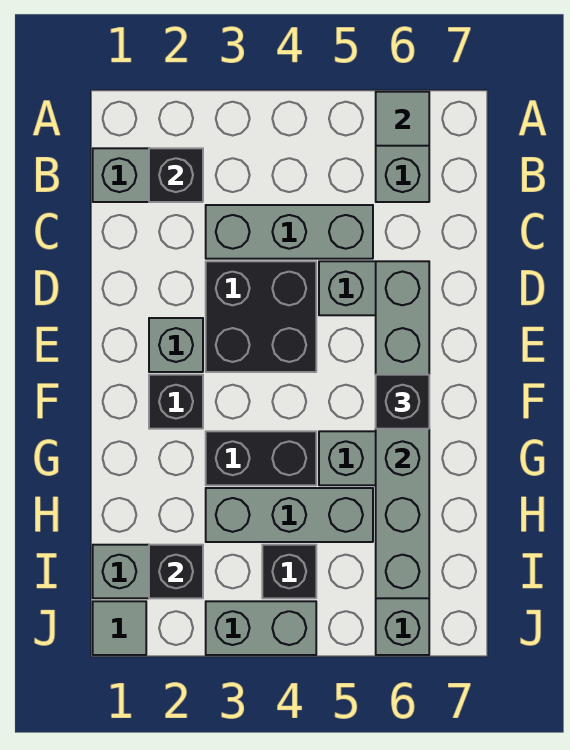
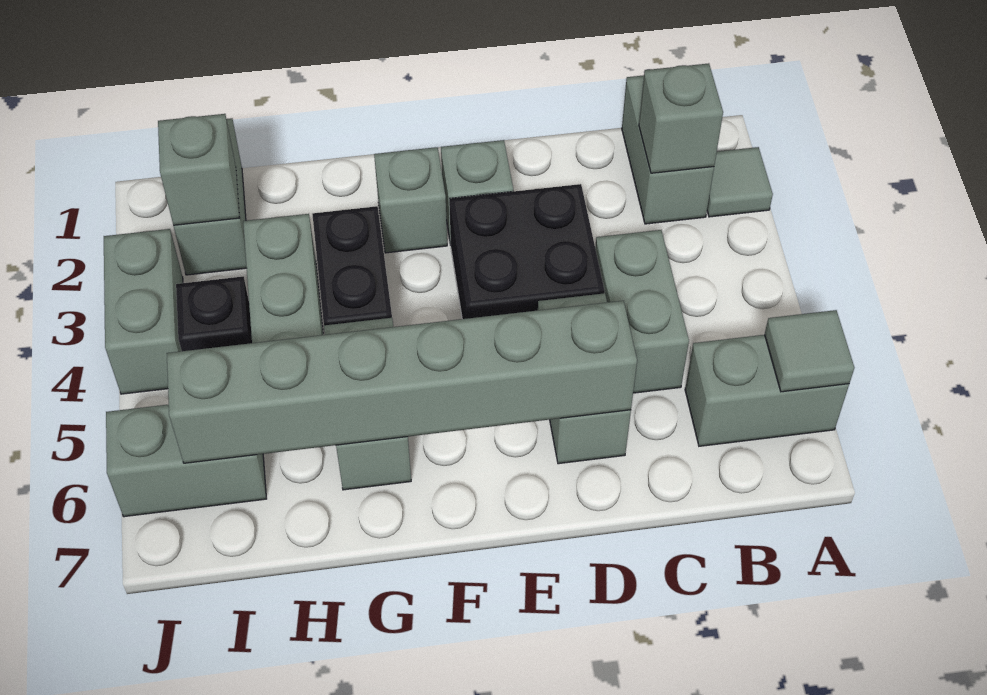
black brick B2 level 2 -> grey brick B2 level 2
grey brick C3:C5 level 1 -> grey brick C4:C5 level 1
black brick F2 level 1 -> grey brick F2 level 1
black brick F6 level 3 -> none
black brick I2 level 2 -> grey brick I2 level 2
grey tile J1 level 1 -> grey tile A2 level 1

